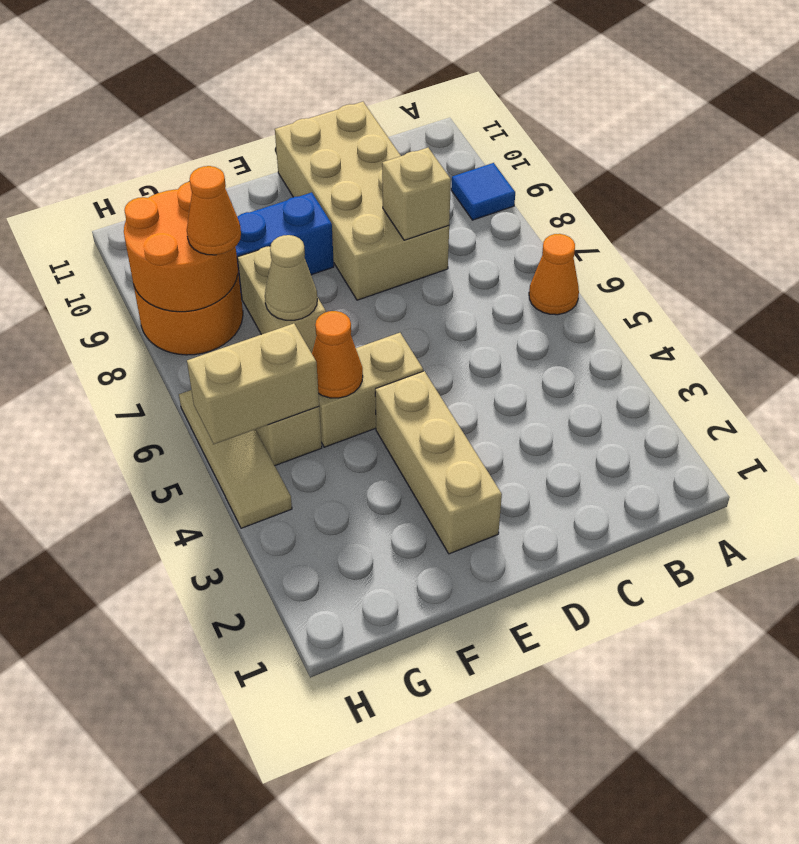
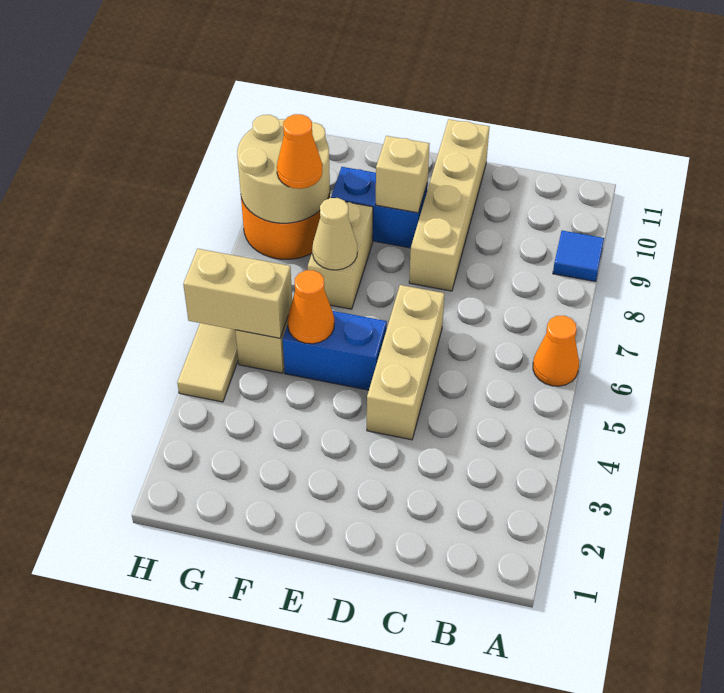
tan brick C8:D11 level 1 -> tan brick D8:D11 level 1
tan brick C8 level 2 -> tan brick E9 level 2
tan brick E2:E4 level 1 -> tan brick D4:D6 level 1
tan brick E5:F5 level 1 -> blue brick E5:F5 level 1
orange round brick G8:H9 level 2 -> tan round brick G8:H9 level 2

